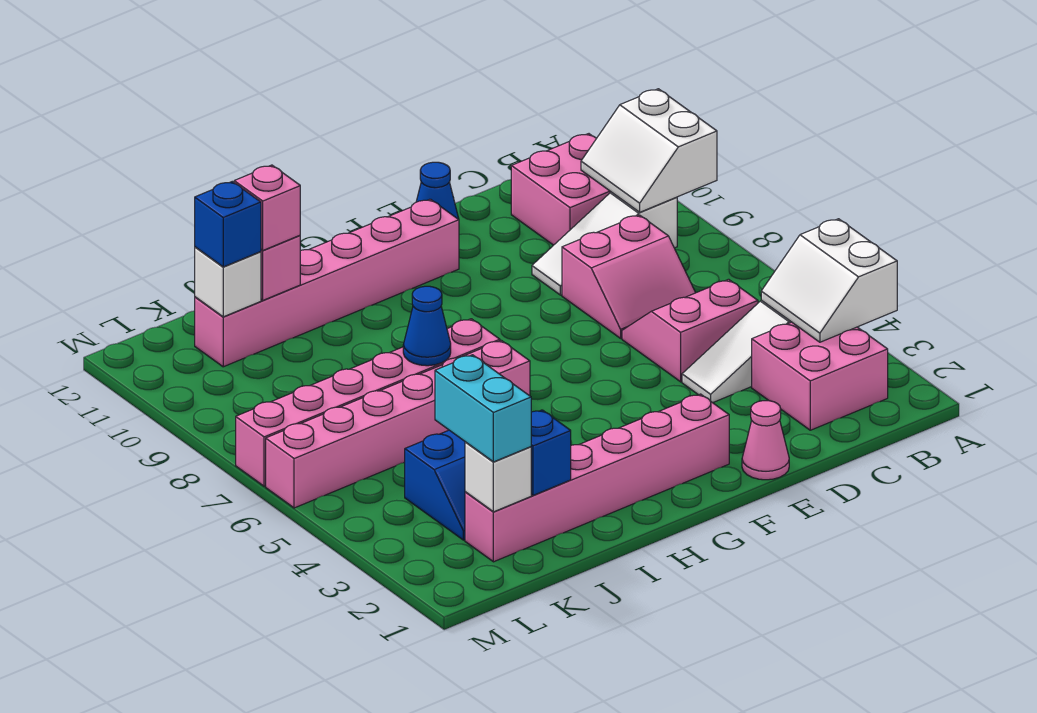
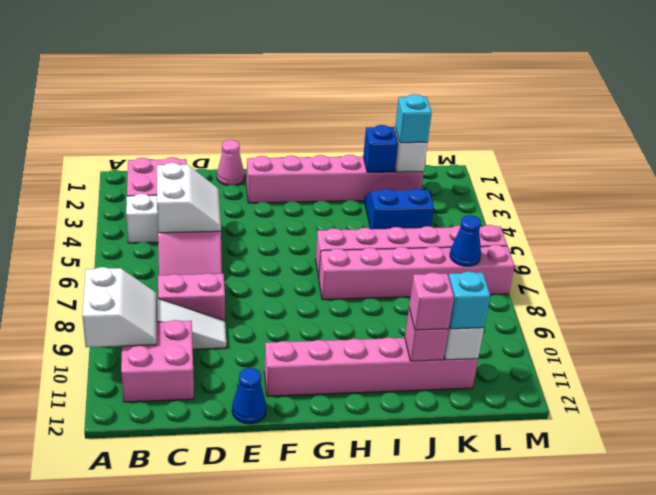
white slope A3:B4 level 2 top A -> white slope C4:D5 level 2 top C
blue cone I7 level 2 -> blue cone L7 level 2
cyan brick K2:K3 level 3 -> cyan brick K2 level 3
blue brick K11 level 3 -> cyan brick K11 level 3

